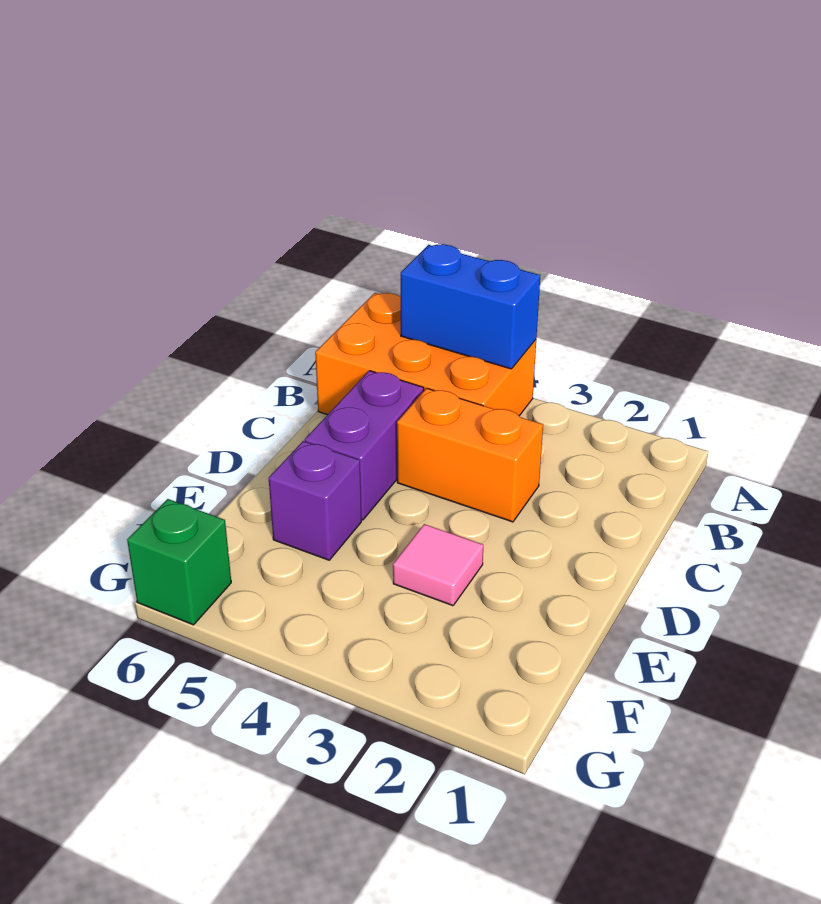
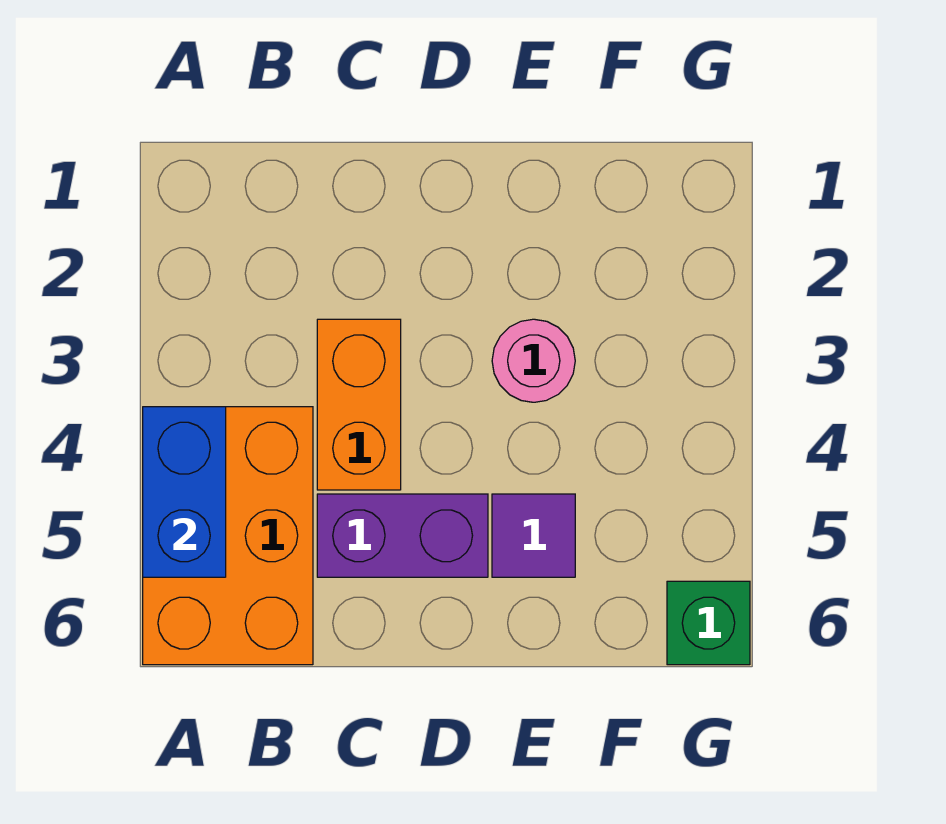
pink tile E3 level 1 -> pink round brick E3 level 1
purple brick E5 level 1 -> purple tile E5 level 1

